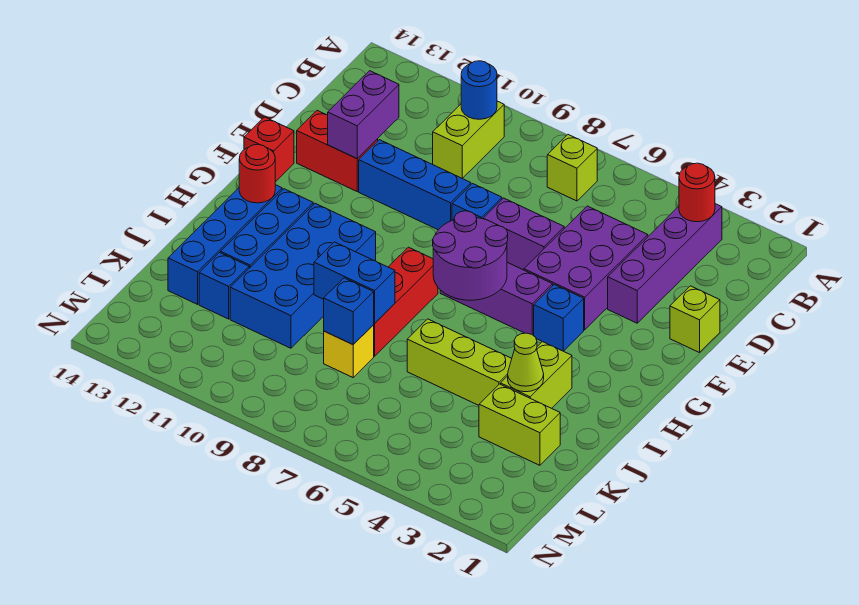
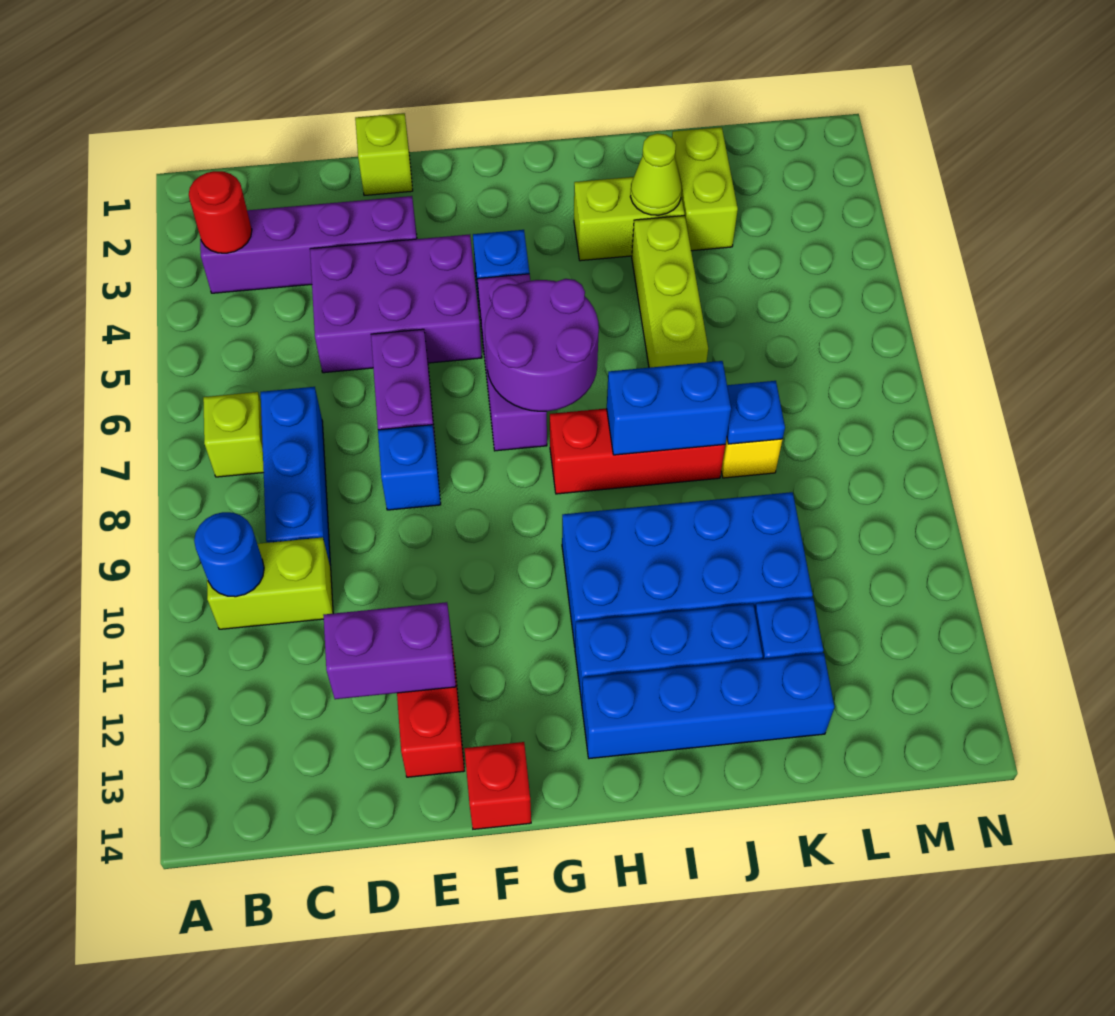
blue brick E9:E11 level 1 -> blue brick C7:C9 level 1
red round brick H13 level 2 -> none
blue brick J8:J9 level 2 -> blue brick I8:J8 level 2
blue brick K8 level 2 -> blue plate K8 level 2

